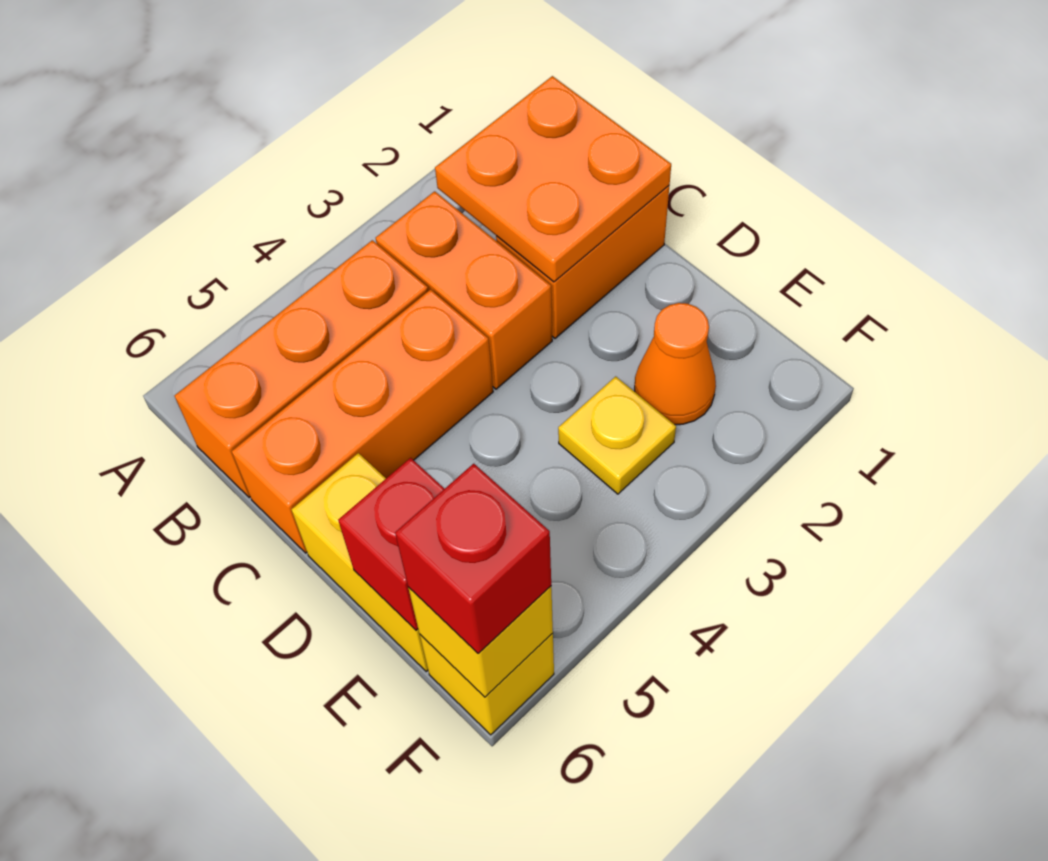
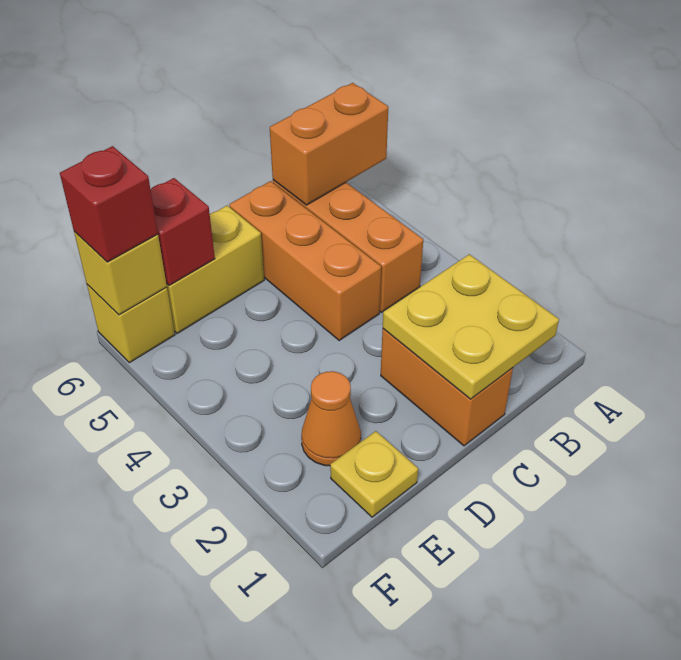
orange plate B1:C2 level 2 -> yellow plate B1:C2 level 2
orange brick B3:C3 level 1 -> orange brick A6:B6 level 2
yellow plate E3 level 1 -> yellow plate E1 level 1

